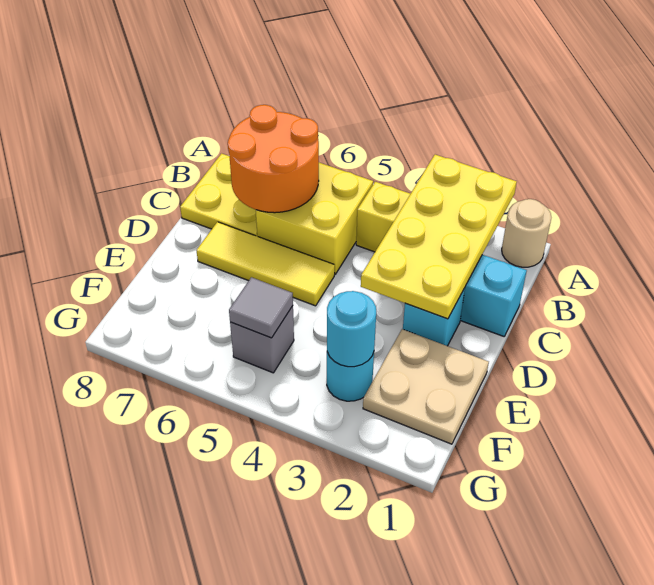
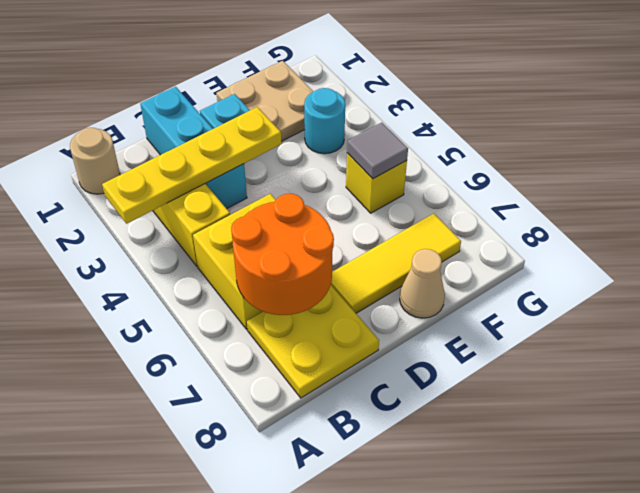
yellow plate A2:D3 level 2 -> yellow plate A3:D3 level 2
yellow tile D5:D7 level 1 -> yellow tile D7:F7 level 1
none -> tan cone E8 level 1
cyan round brick F3 level 2 -> none
grey brick F5 level 1 -> yellow brick F5 level 1

